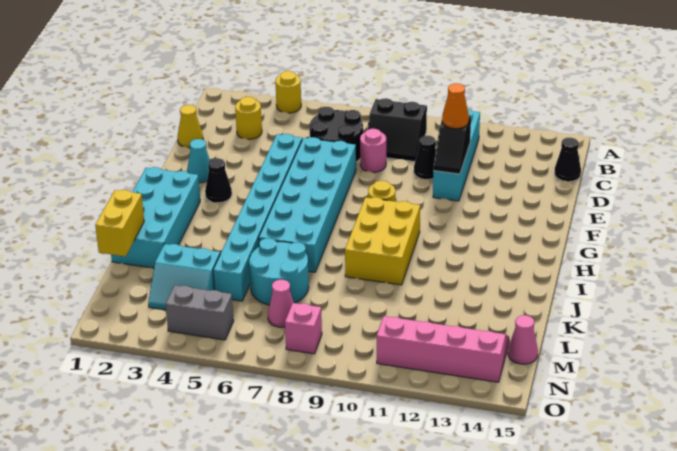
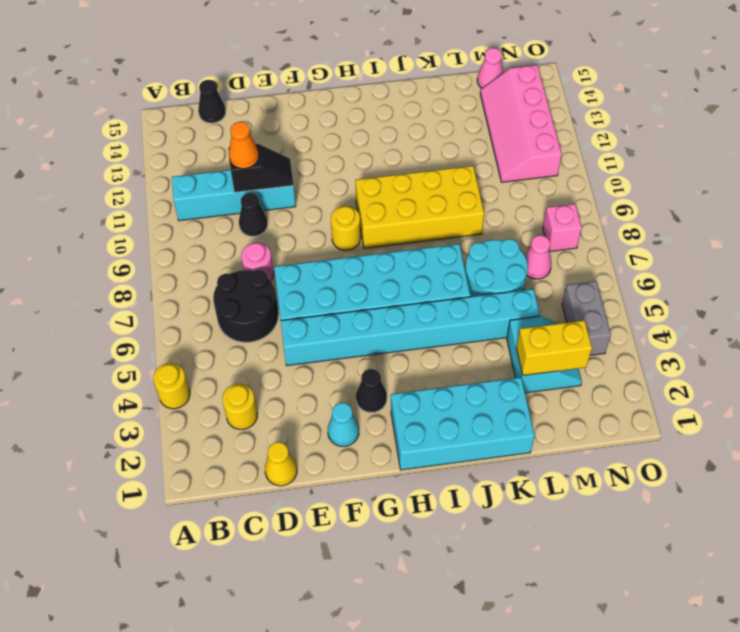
black slope B8:C9 level 1 top B -> none
yellow brick H9:J10 level 1 -> yellow brick H9:K10 level 1
yellow brick K1:L1 level 2 -> yellow brick L3:M3 level 2

